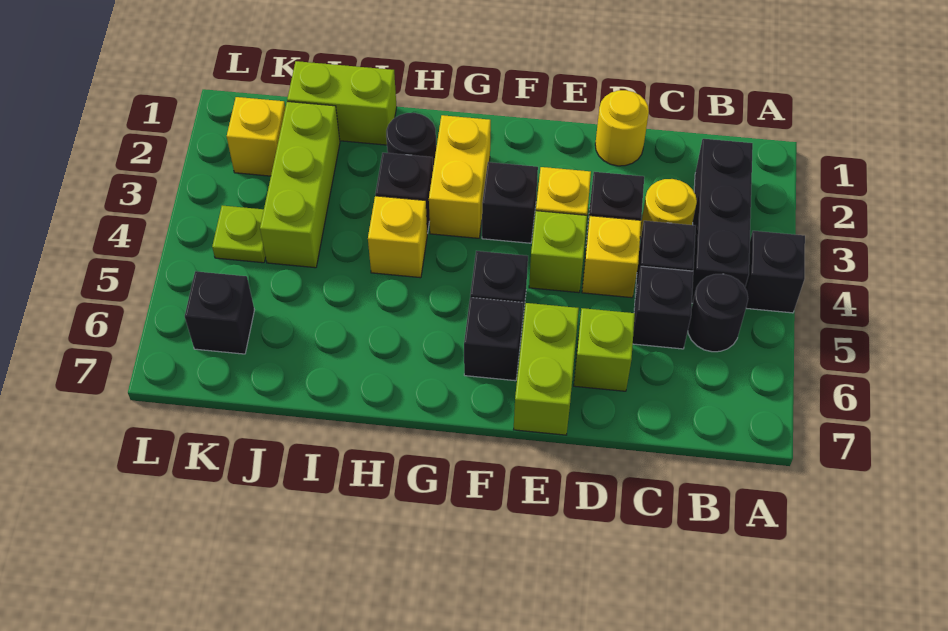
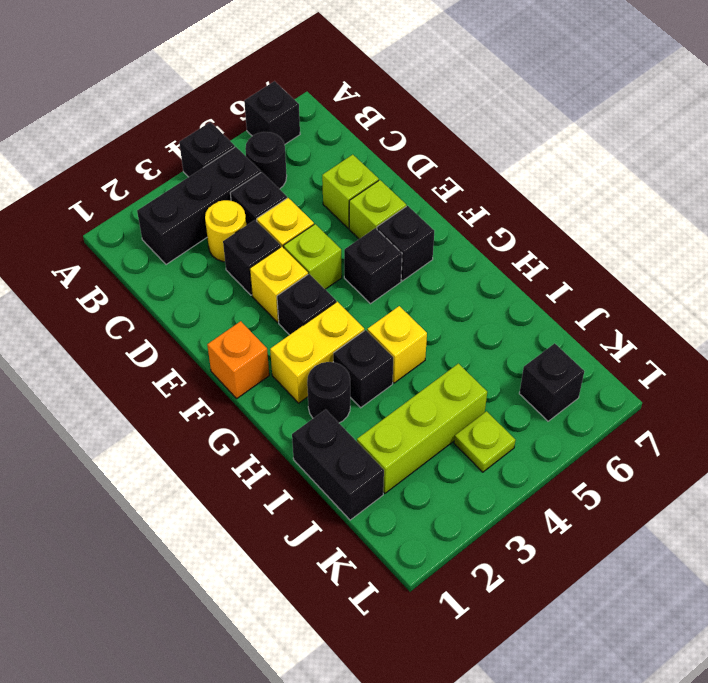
black brick C5 level 1 -> black brick A6 level 1
yellow round brick D1 level 1 -> none
lime brick E6:E7 level 1 -> lime brick E6 level 1
none -> orange brick F1 level 1
lime brick I1:J1 level 1 -> black brick I1:J1 level 1
yellow brick K2 level 1 -> none

